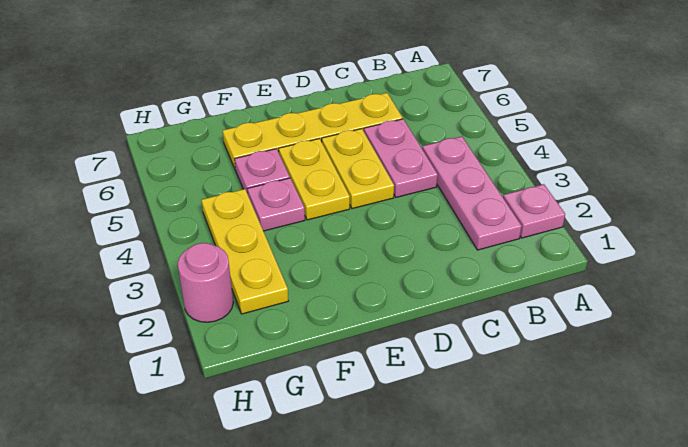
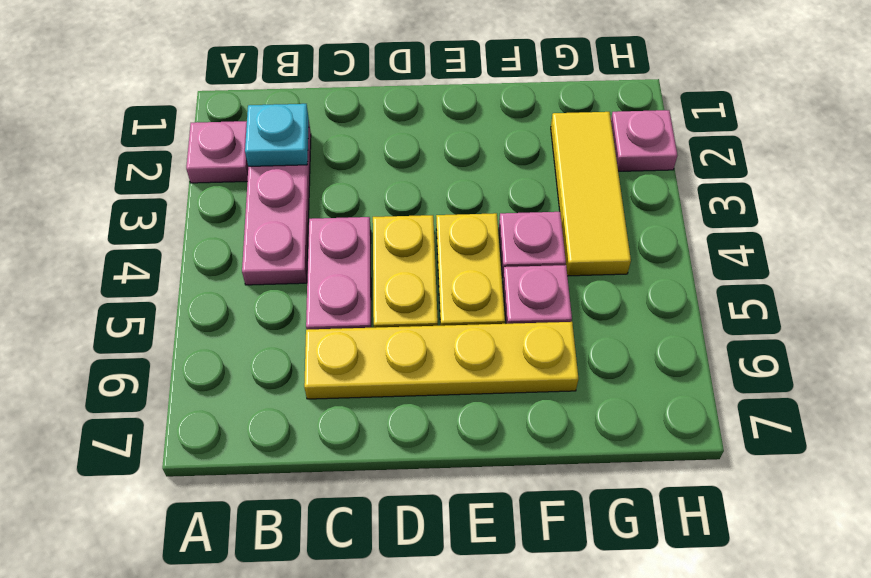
none -> cyan plate B2 level 2
yellow plate G2:G4 level 1 -> yellow tile G2:G4 level 1
pink round brick H2 level 1 -> pink plate H2 level 1

